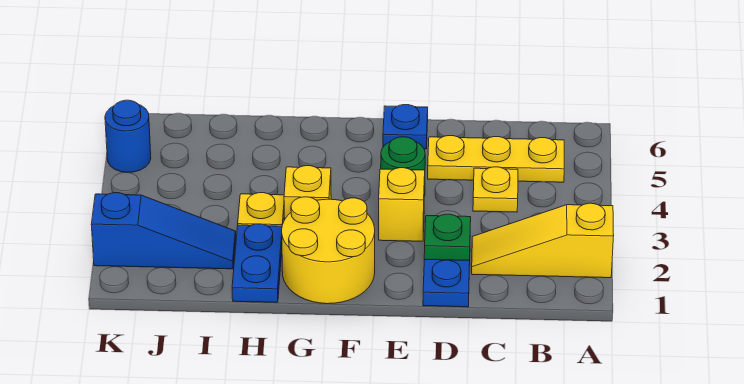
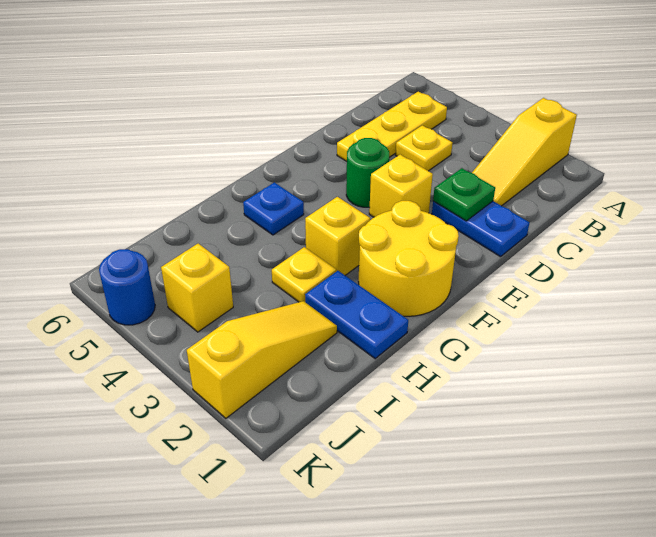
blue plate E6 level 1 -> blue plate G5 level 1
blue slope I2:K2 level 1 top K -> yellow slope I2:K2 level 1 top K
none -> yellow brick J4 level 1

